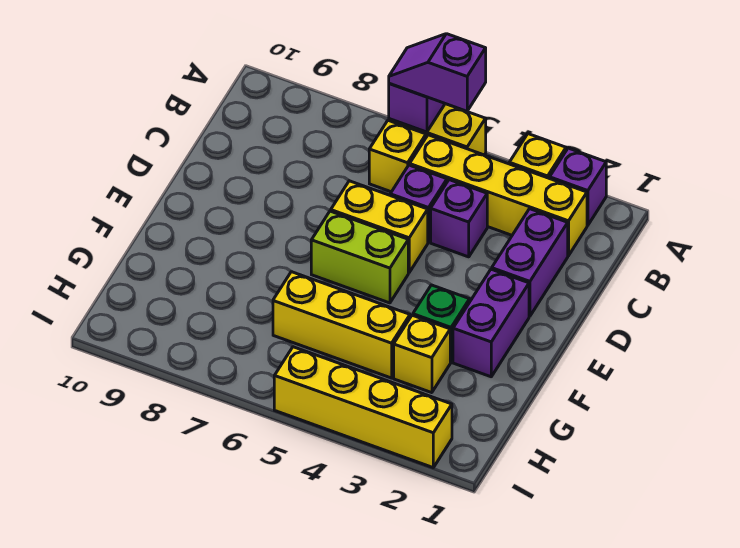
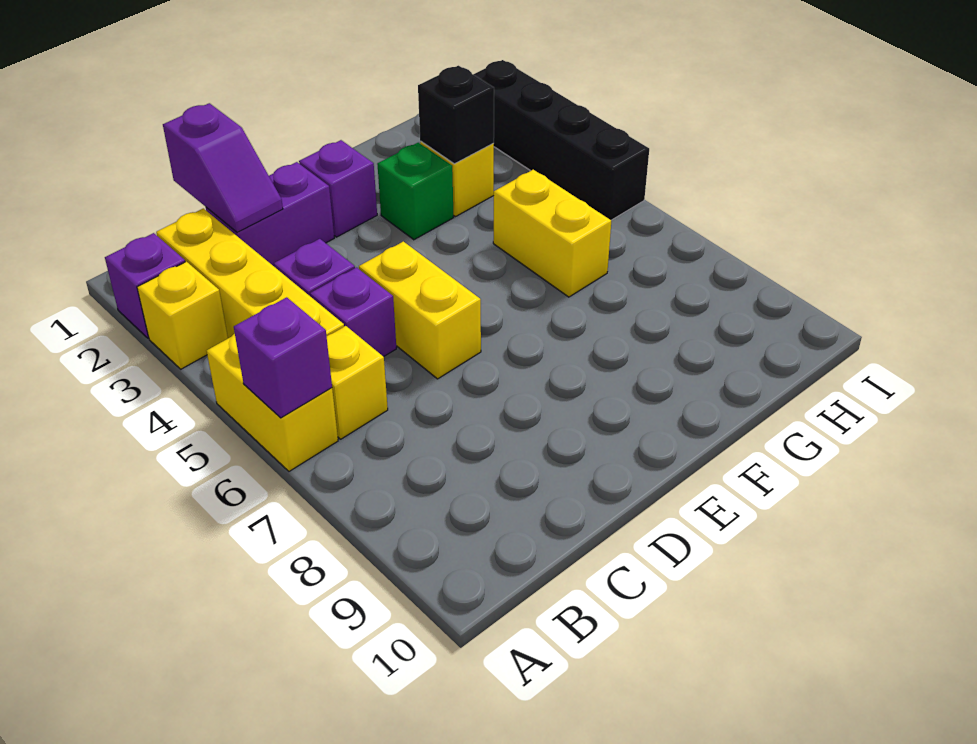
purple slope A5:A6 level 3 top 5 -> purple slope C1:C2 level 2 top 1
purple brick E2:F2 level 1 -> purple brick E2 level 1
lime brick E5:E6 level 1 -> none
none -> black brick G3 level 2
yellow brick G4:G6 level 1 -> yellow brick G5:G6 level 1
yellow brick I2:I5 level 1 -> black brick I2:I5 level 1

